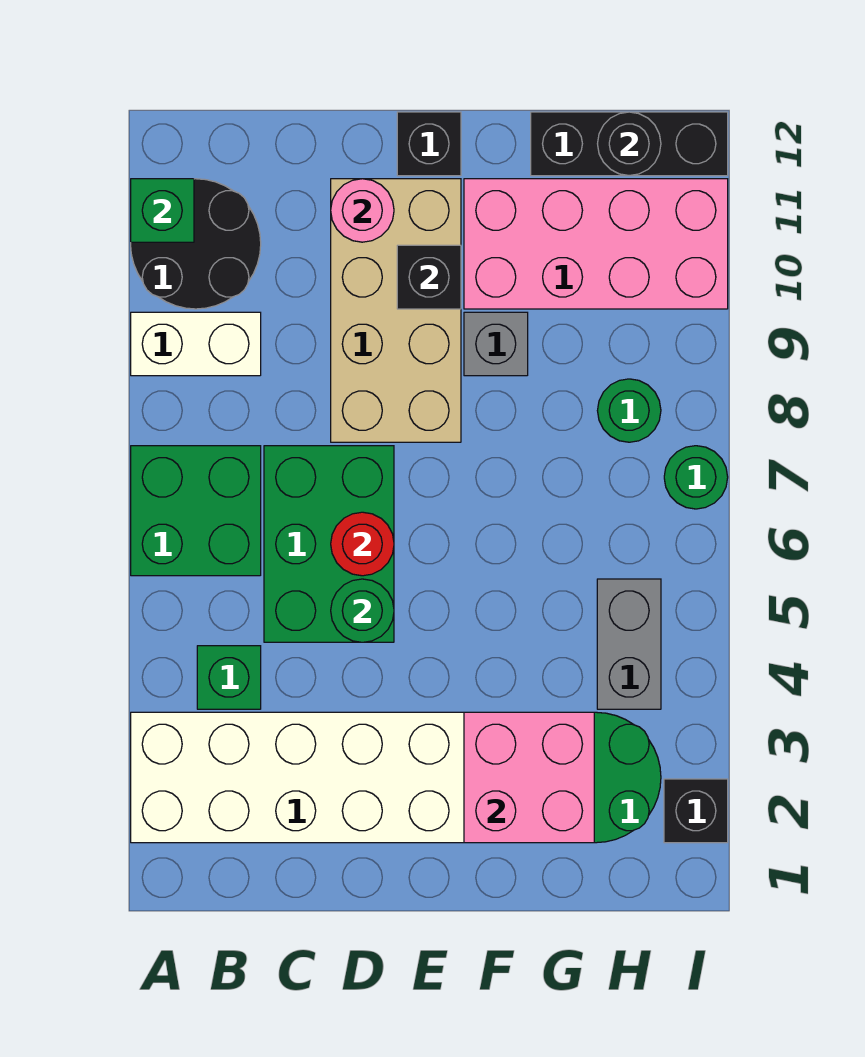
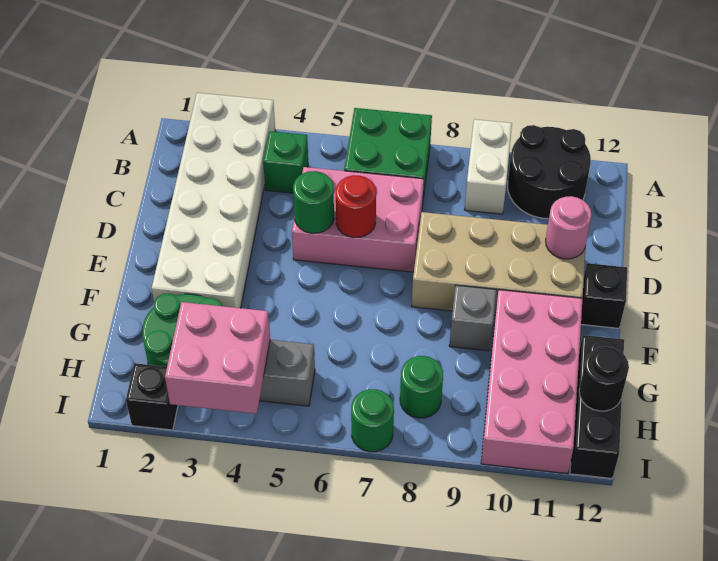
green brick A11 level 2 -> none
green brick C5:D7 level 1 -> pink brick C5:D7 level 1
black brick E10 level 2 -> none
pink brick F2:G3 level 2 -> pink brick H3:I4 level 2

